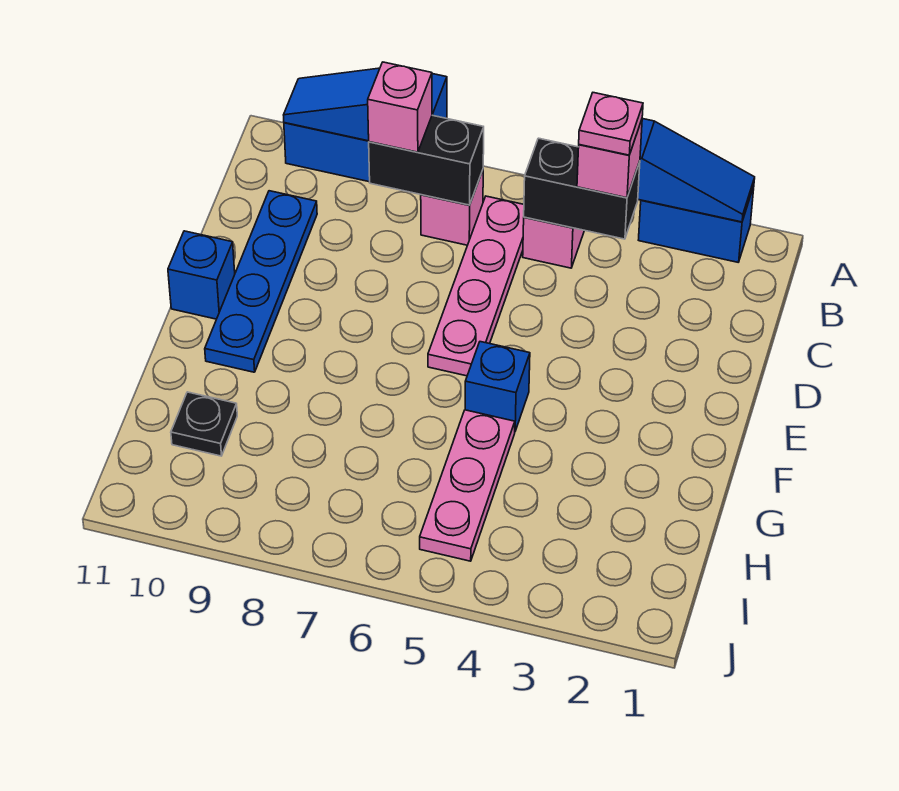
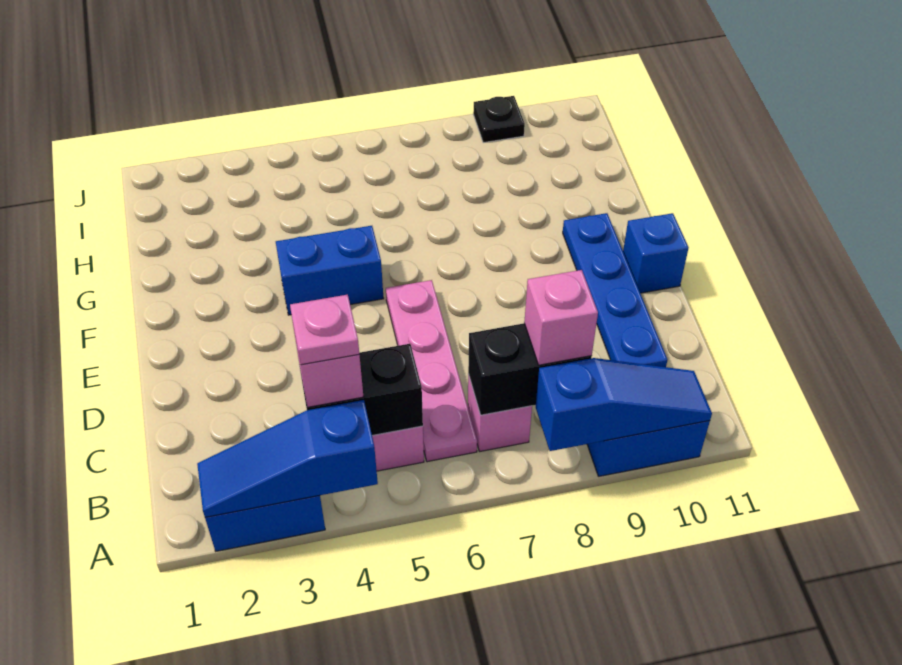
blue brick F5 level 1 -> blue brick F4:F5 level 1
pink plate G5:I5 level 1 -> none
black plate H10 level 1 -> black plate J9 level 1

